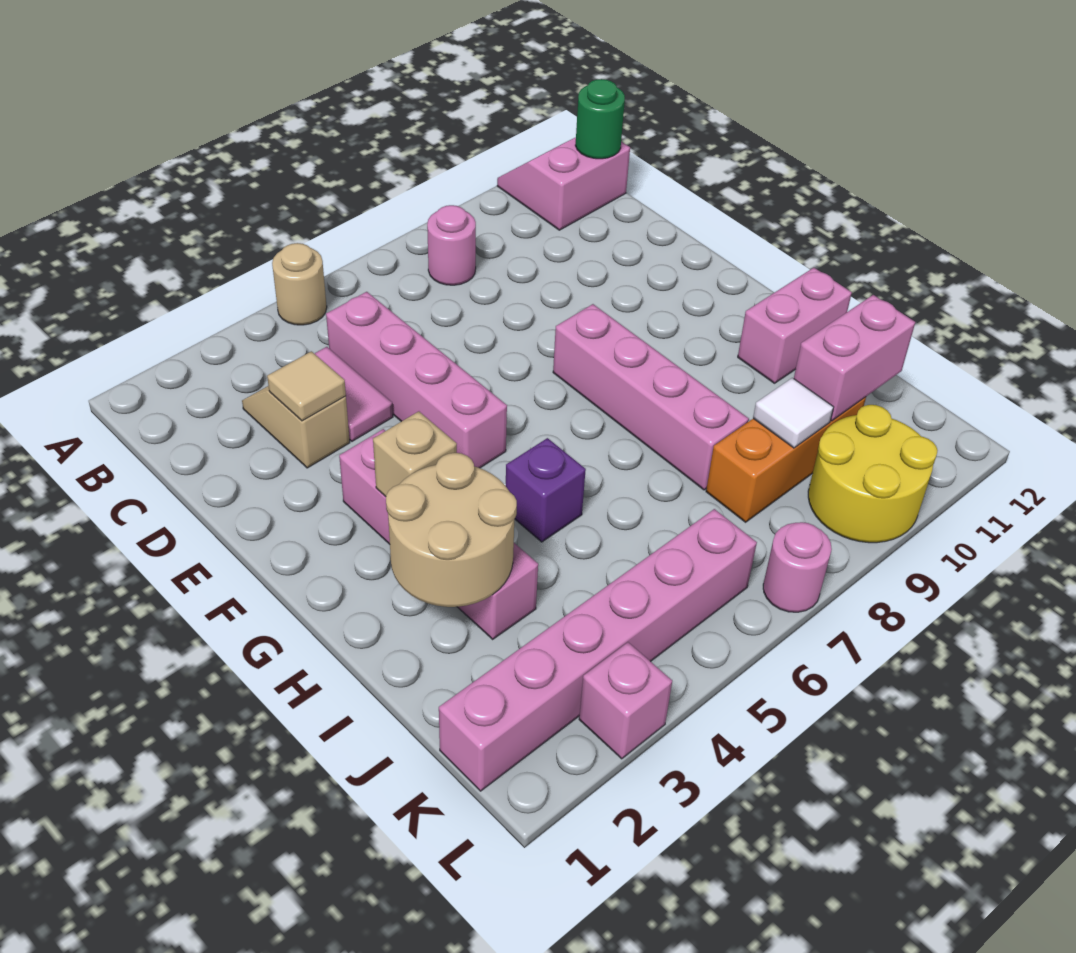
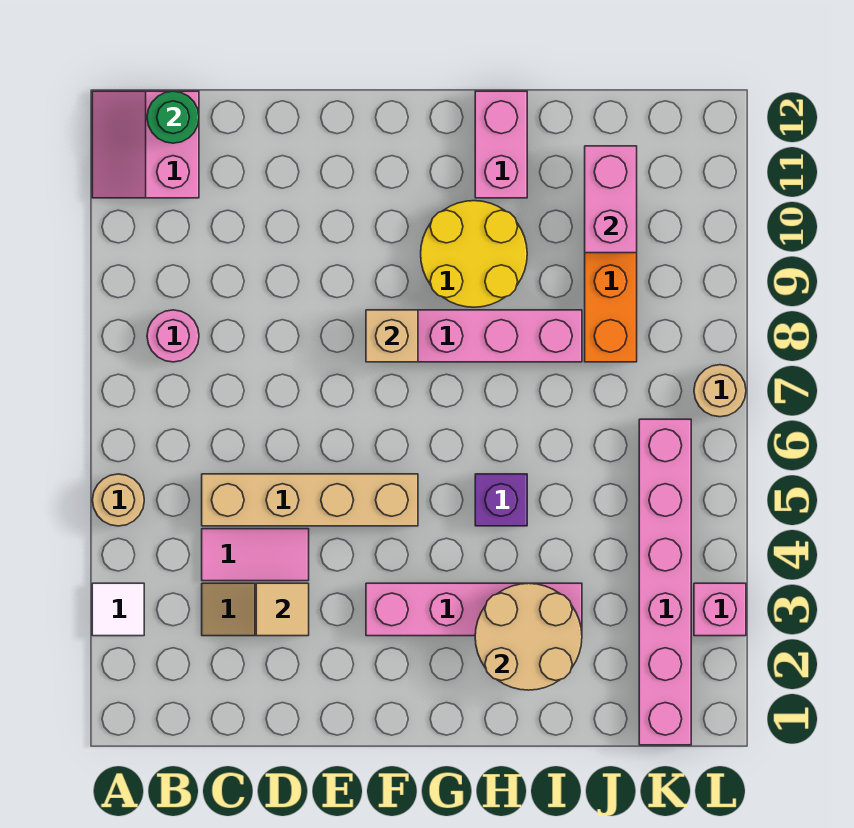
pink brick C5:F5 level 1 -> tan brick C5:F5 level 1
tan brick G3 level 2 -> tan brick F8 level 2
white tile J9 level 2 -> white tile A3 level 1
yellow round brick K9:L10 level 1 -> yellow round brick G9:H10 level 1
pink round brick L7 level 1 -> tan round brick L7 level 1

